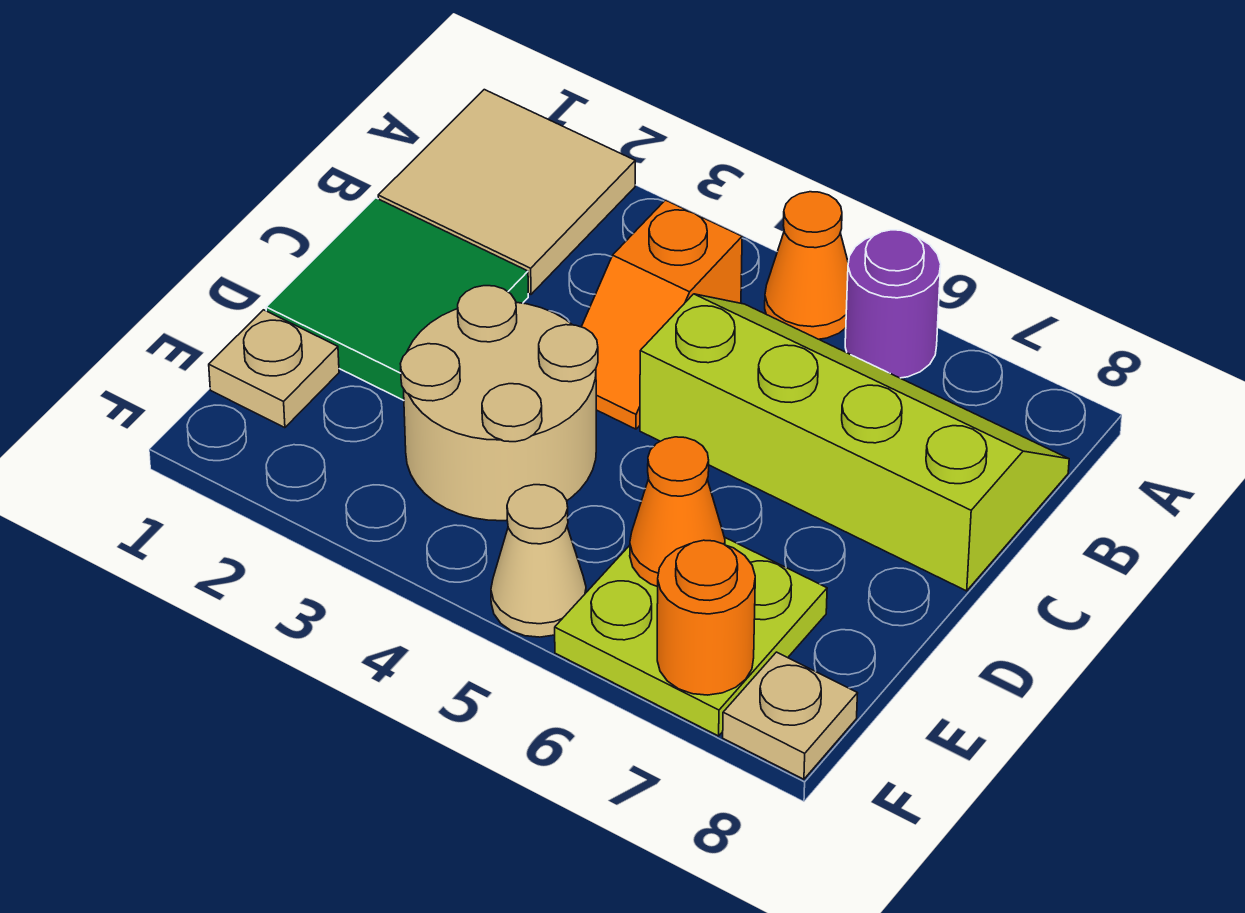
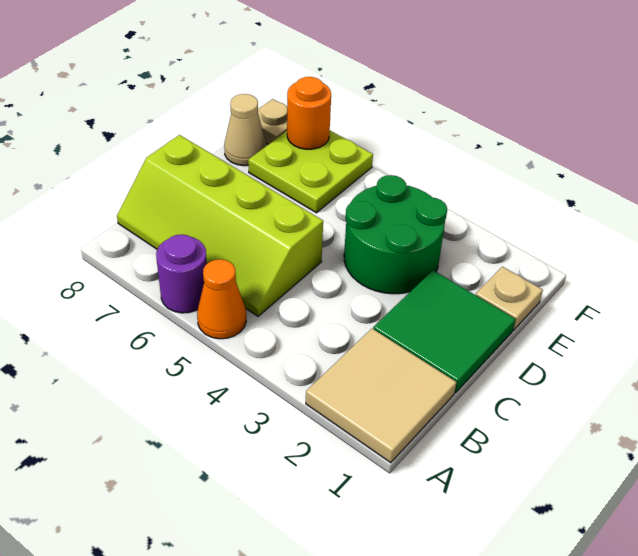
orange slope B4:C4 level 1 top B -> none
tan round brick D3:E4 level 1 -> green round brick D3:E4 level 1
orange cone E6 level 2 -> none
tan cone F5 level 1 -> tan cone E8 level 1

